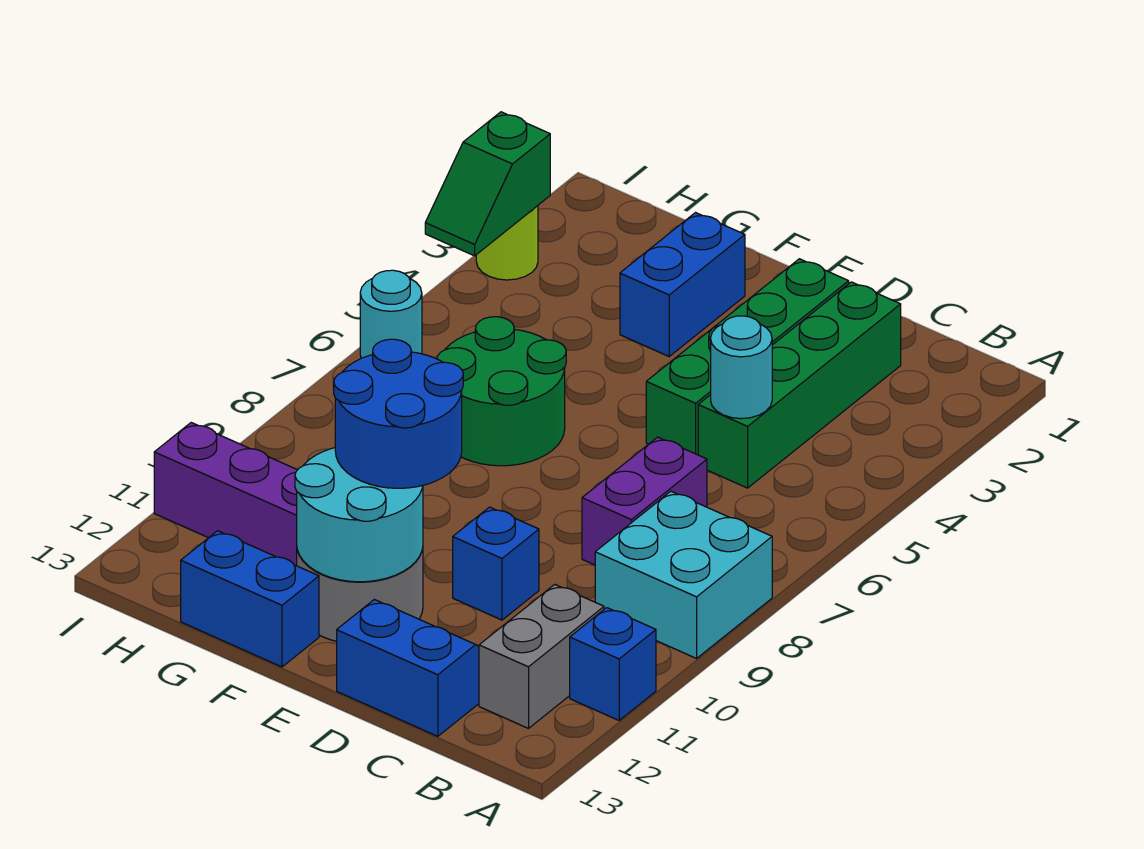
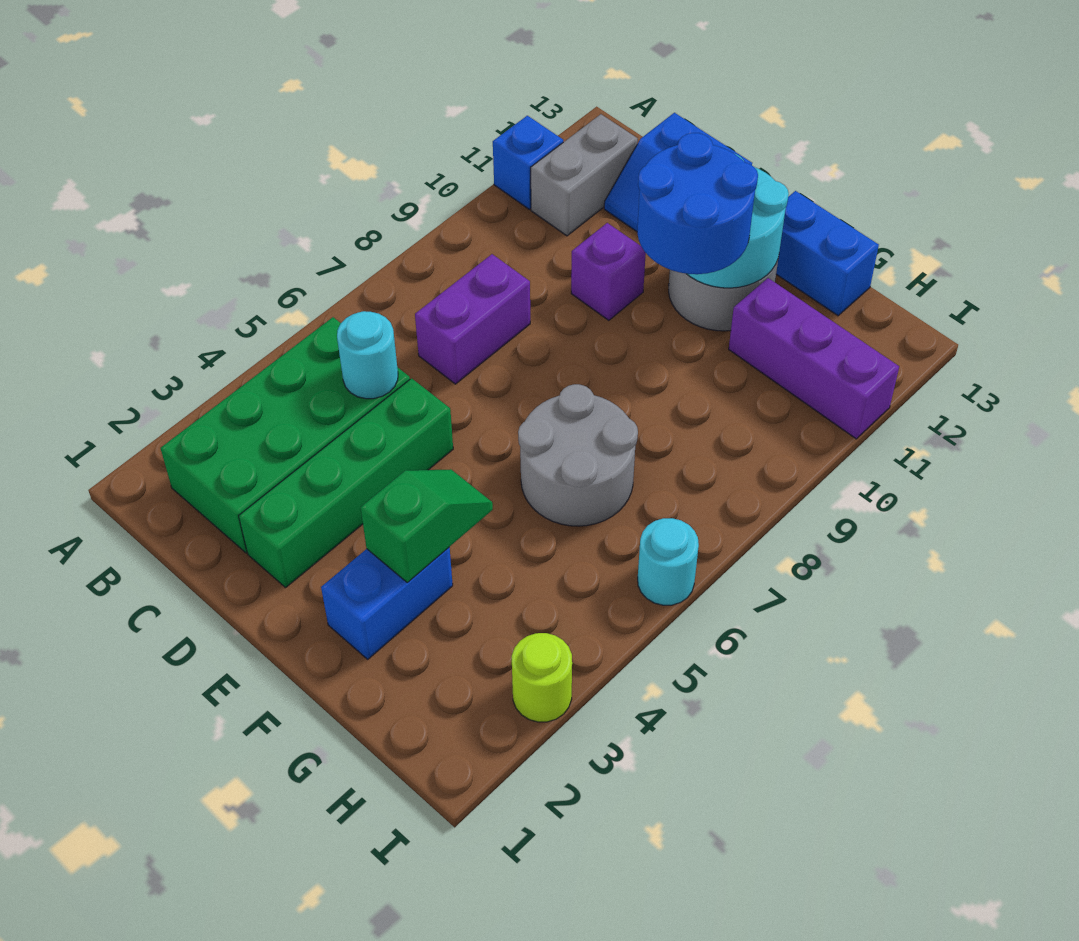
cyan brick A8:B9 level 1 -> none
green brick C2:C5 level 1 -> green brick B2:C5 level 1
blue brick D10 level 1 -> purple brick D10 level 1
green round brick F6:G7 level 1 -> grey round brick F6:G7 level 1
green slope I3:I4 level 2 top 3 -> green slope F3:F4 level 2 top 3

